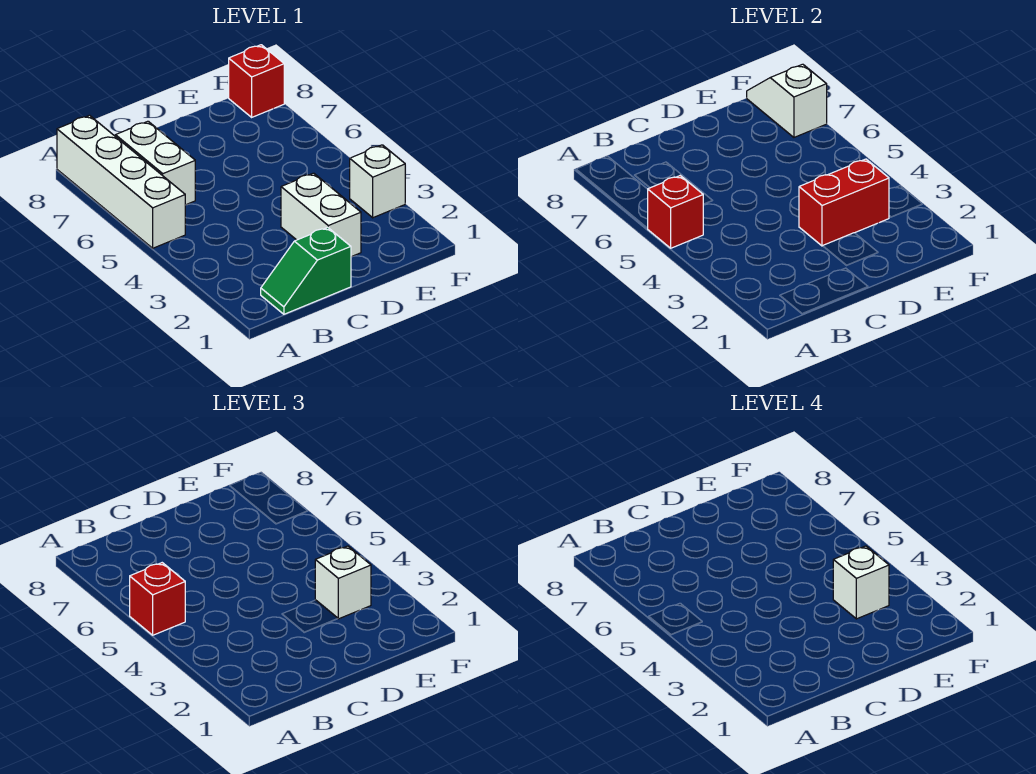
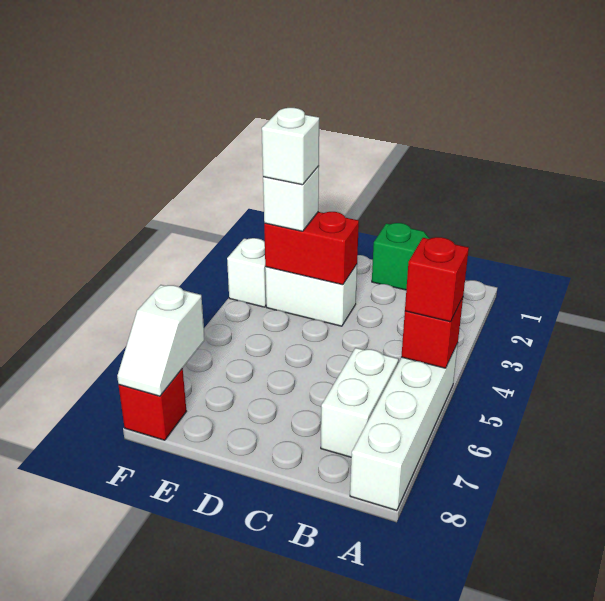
white brick D2:D3 level 1 -> white brick D3:E3 level 1

